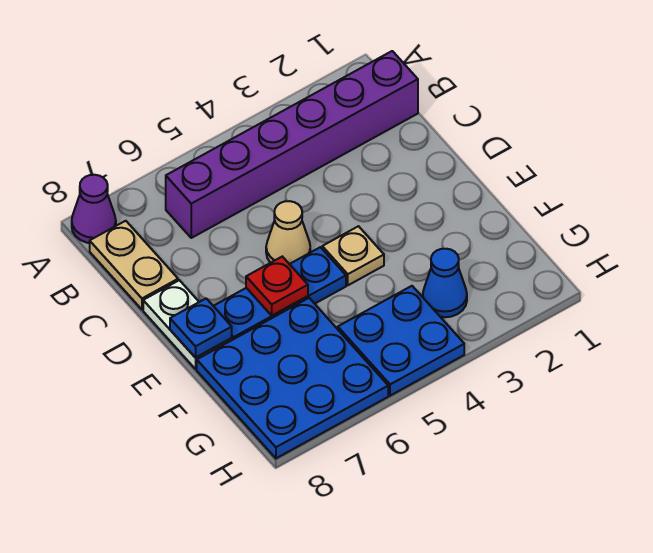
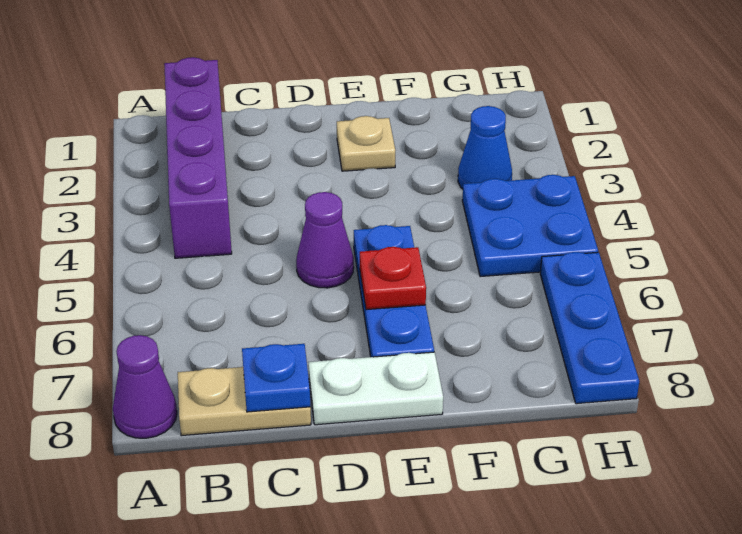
purple brick B1:B6 level 1 -> purple brick B1:B4 level 1
tan cone D5 level 1 -> purple cone D5 level 1
tan plate E4 level 1 -> tan plate E2 level 1
blue plate E8 level 2 -> blue plate C8 level 2
blue plate F6:H8 level 1 -> blue plate H6:H8 level 1

